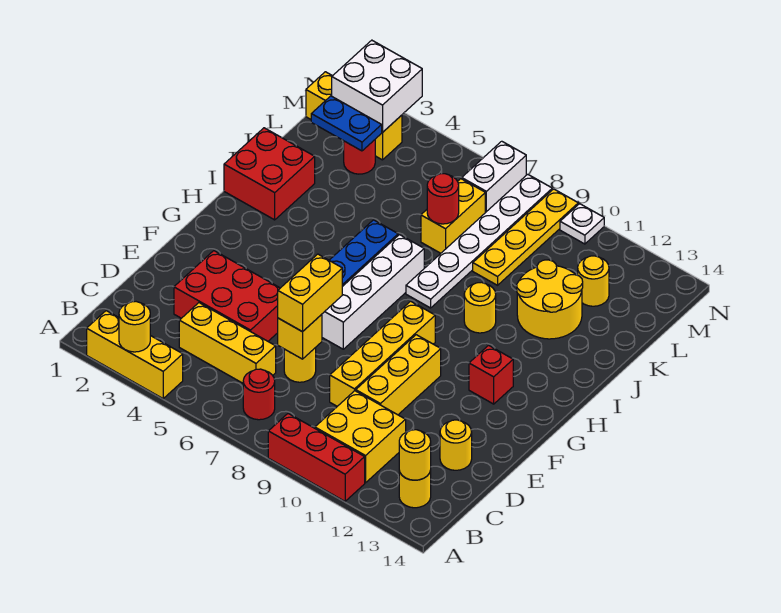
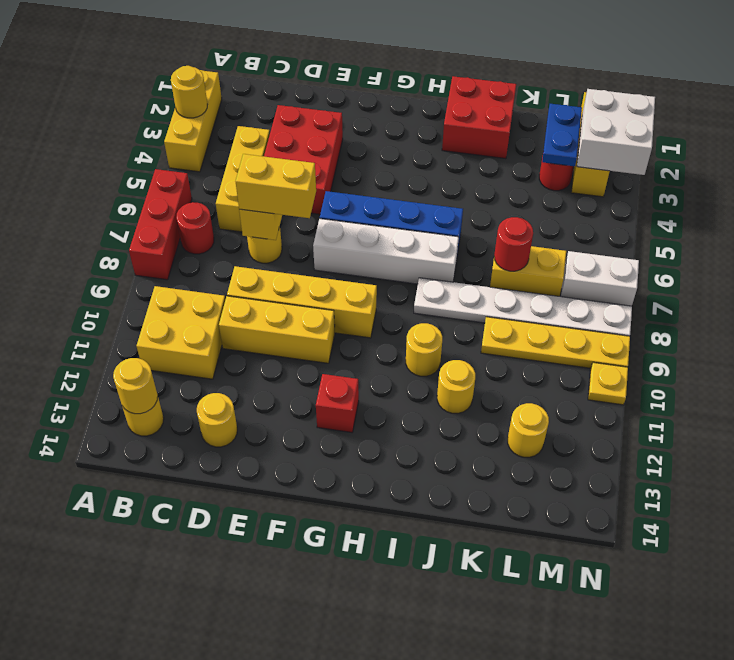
red brick A9:A11 level 1 -> red brick A6:A8 level 1
yellow round brick J11:K12 level 1 -> yellow round brick J11 level 1
white plate N10 level 1 -> yellow plate N10 level 1

